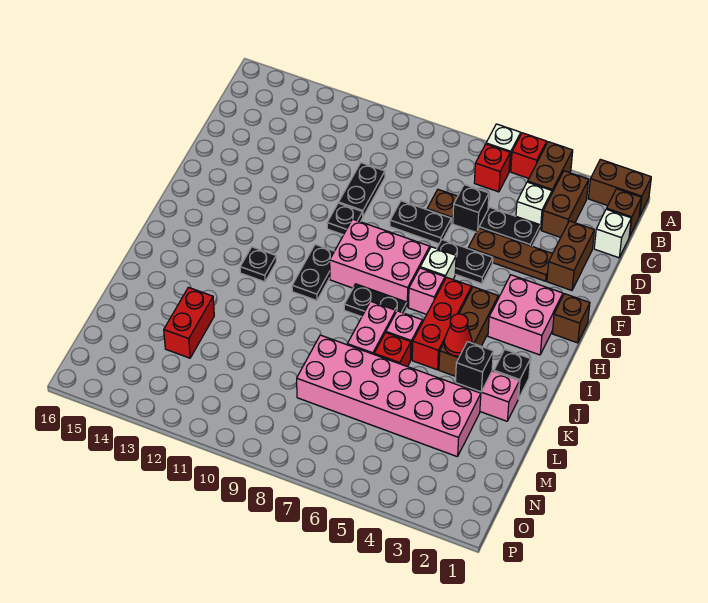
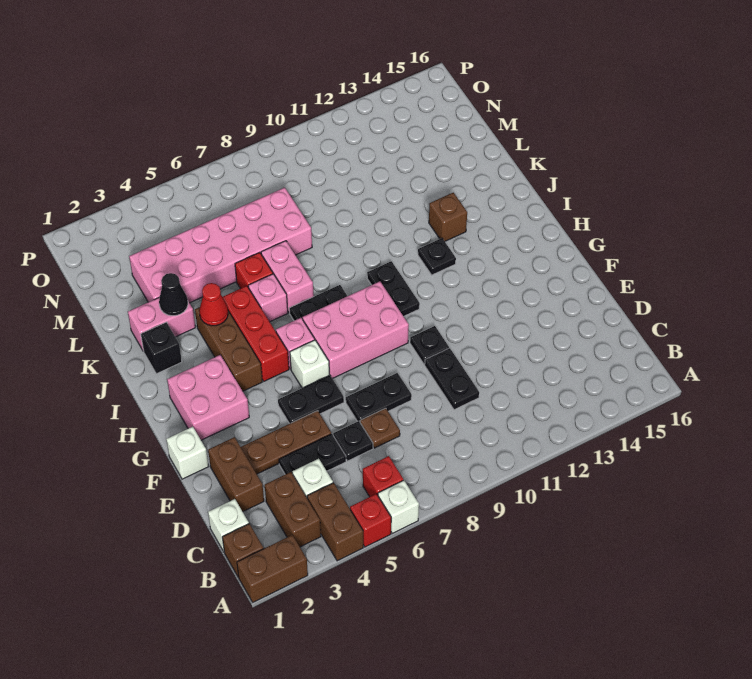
black brick D6 level 1 -> black plate D6 level 1
none -> white brick F1 level 1
brown brick G1 level 1 -> brown brick J13 level 1
black brick K3 level 2 -> black cone K3 level 2
red brick L13:M13 level 1 -> none

